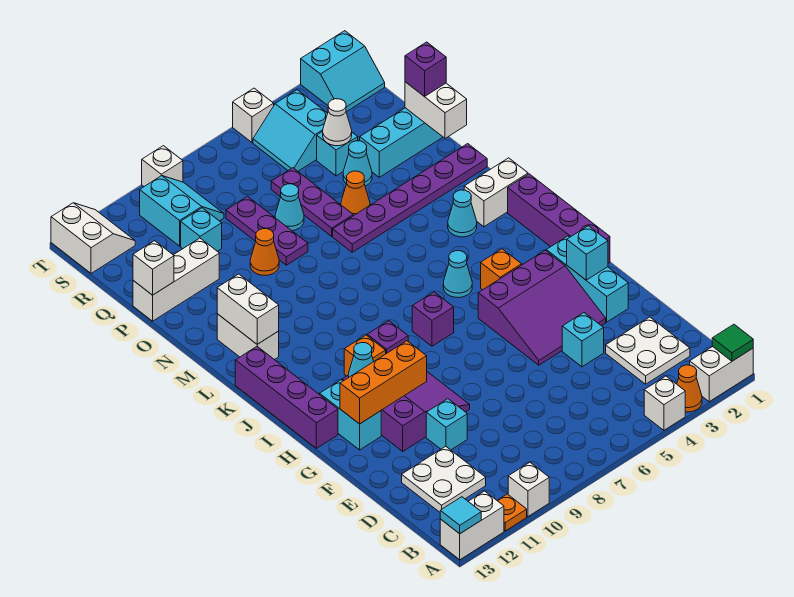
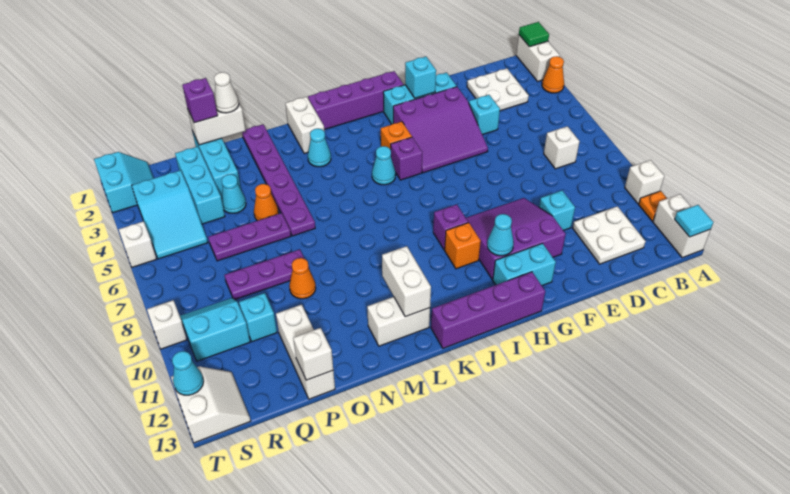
white brick A4 level 1 -> white brick C7 level 1
purple slope F3:H5 level 1 top H -> purple slope F3:H5 level 1 top 3
orange brick G10:G12 level 2 -> none
purple brick I7 level 1 -> purple brick I5 level 1
white brick L12:M12 level 2 -> white brick L11:L12 level 2
cyan cone P7 level 1 -> cyan cone T12 level 2
cyan brick Q4 level 1 -> cyan brick Q2:Q4 level 1
white cone Q4 level 2 -> white cone O1 level 3
cyan slope R4:S5 level 1 top 4 -> cyan slope R3:S5 level 1 top 3
white slope S12:T13 level 1 top 13 -> white slope S12:T13 level 1 top T

